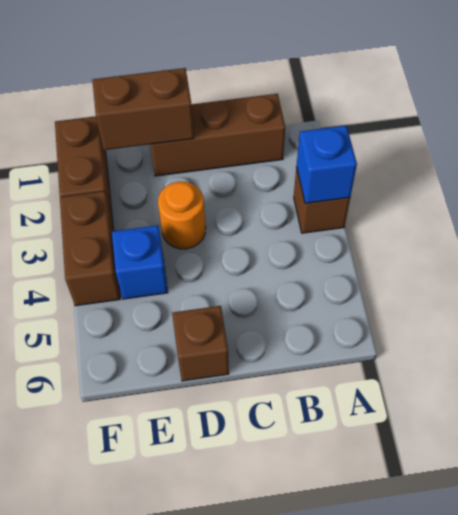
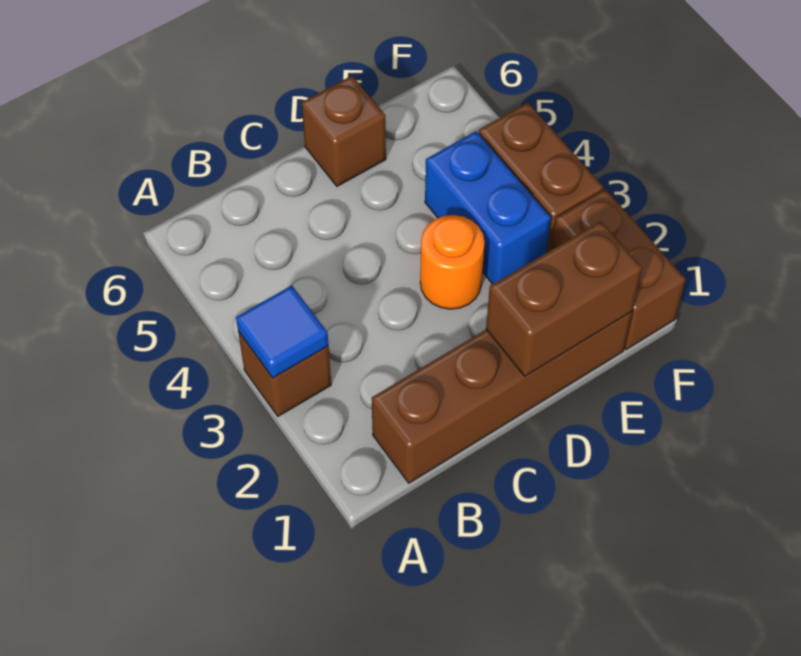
blue brick A3 level 2 -> blue tile A3 level 2
brown brick B1:D1 level 1 -> brown brick B1:E1 level 1
blue brick E4 level 1 -> blue brick E3:E4 level 1

